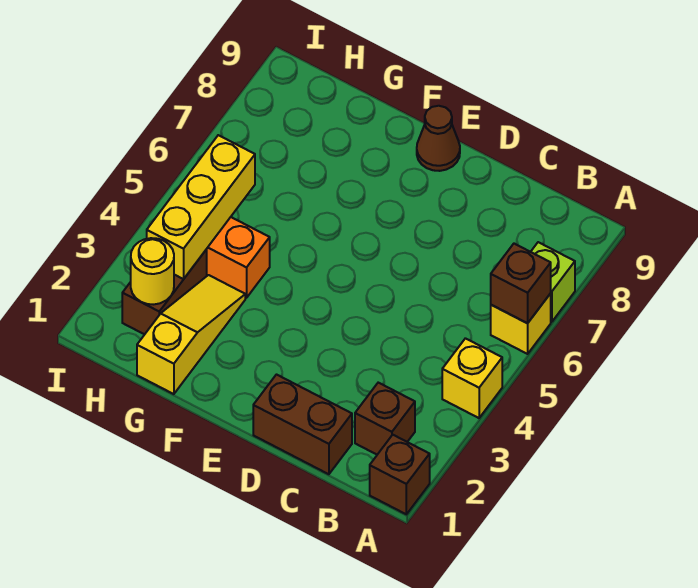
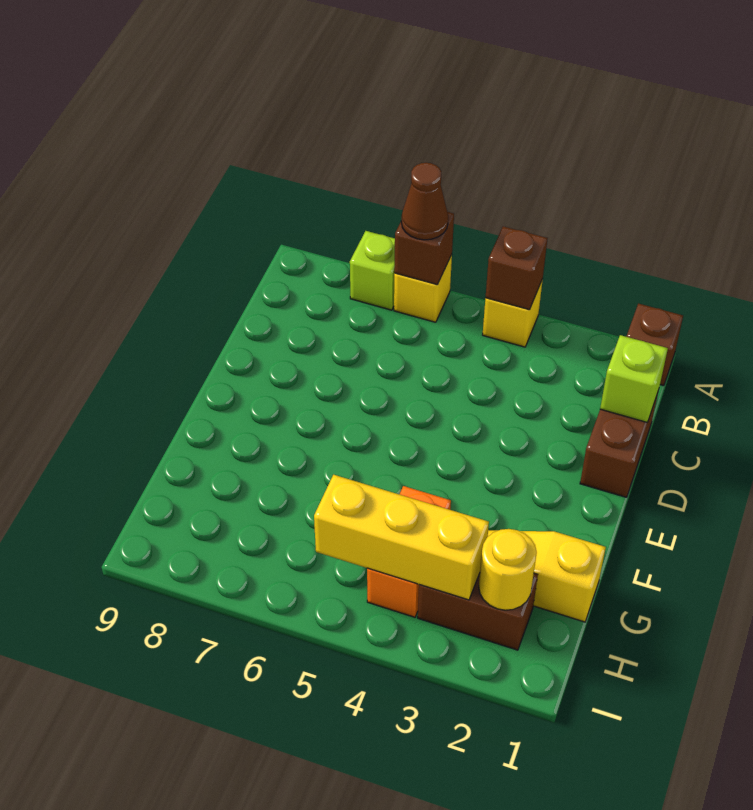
brown brick B2 level 1 -> brown brick A4 level 2
none -> lime brick C1 level 2
brown cone E9 level 1 -> brown cone A6 level 3

